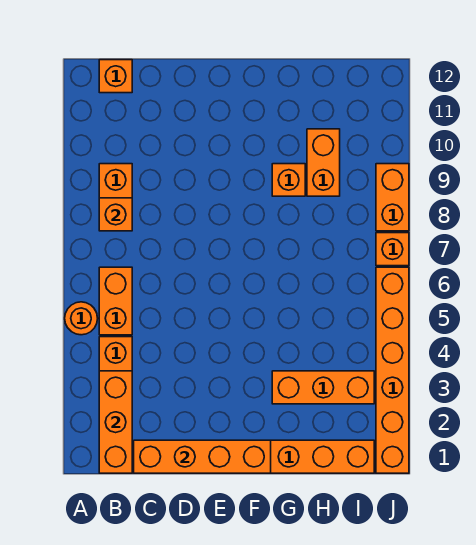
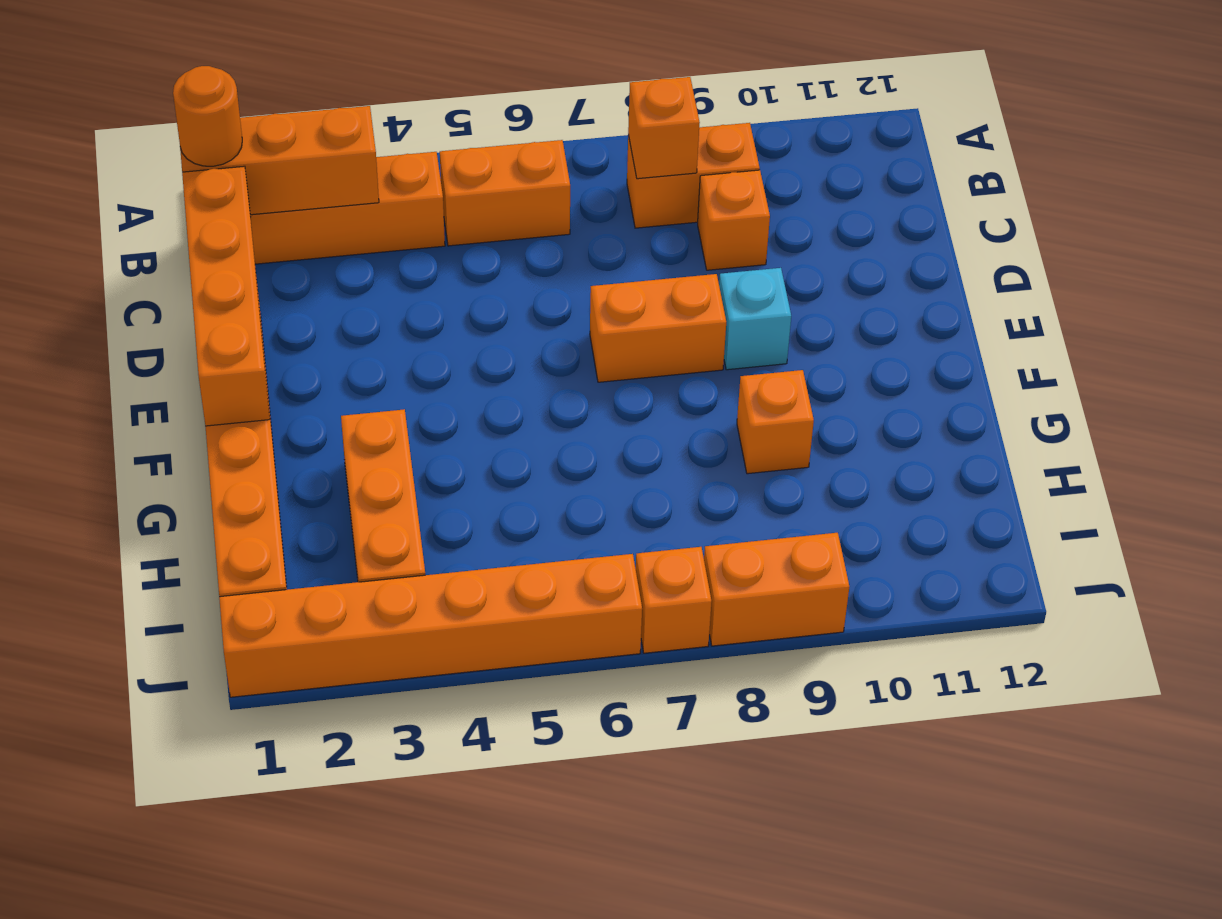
orange round brick A5 level 1 -> orange round brick B1 level 3
orange brick B12 level 1 -> orange brick C9 level 1
none -> cyan brick E9 level 1
orange brick H9:H10 level 1 -> orange brick E7:E8 level 1

